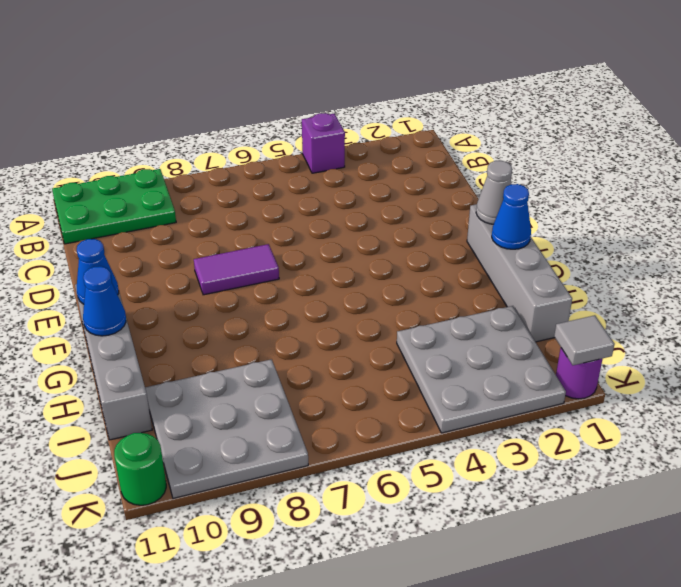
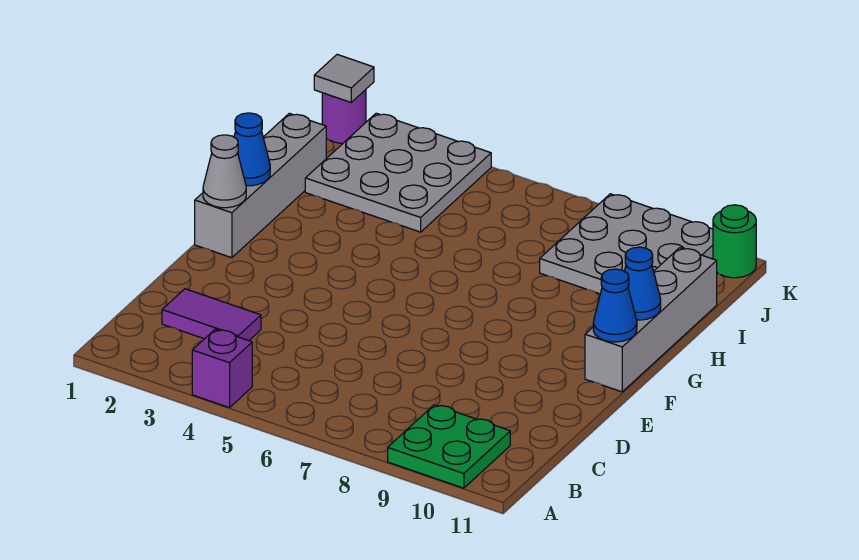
green plate A9:B11 level 1 -> green plate A9:B10 level 1
purple tile E7:E8 level 1 -> purple tile C2:C3 level 1

